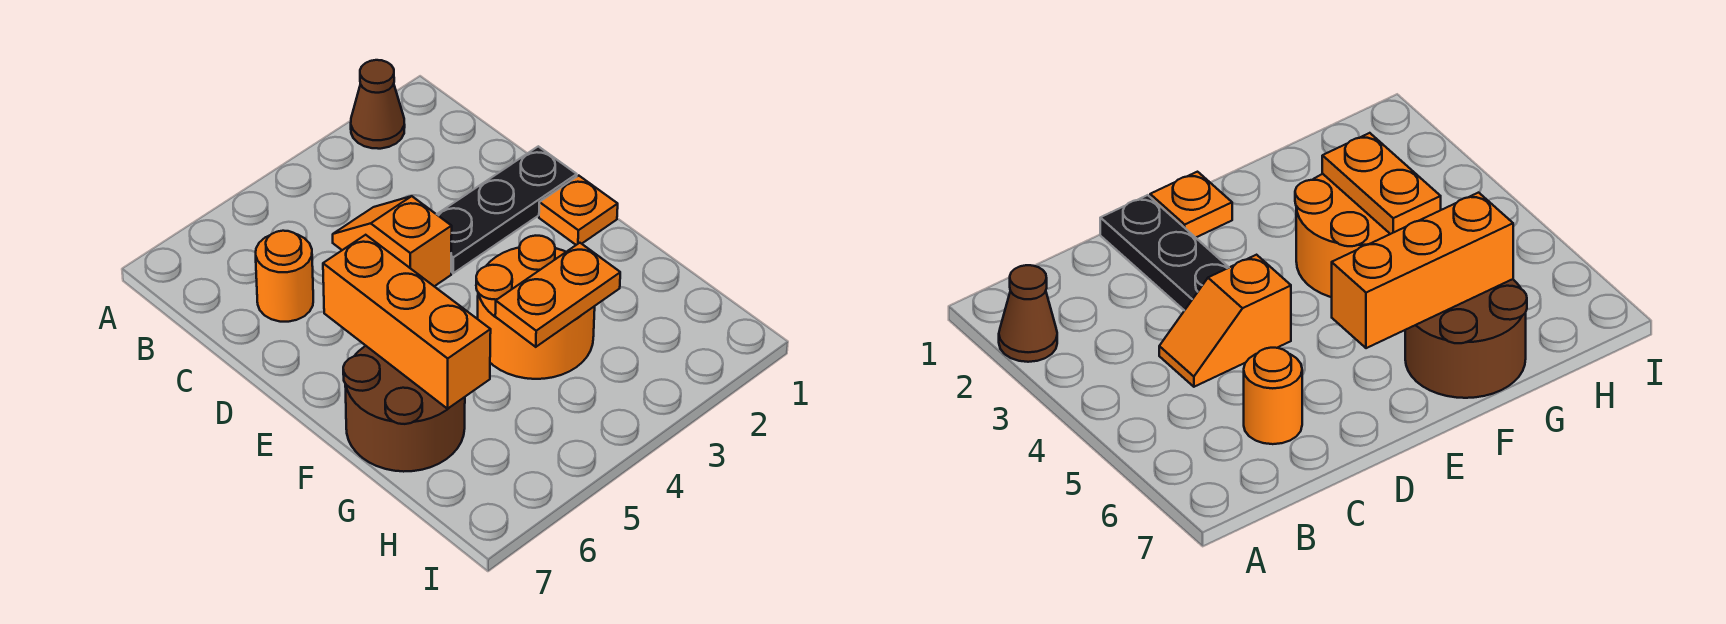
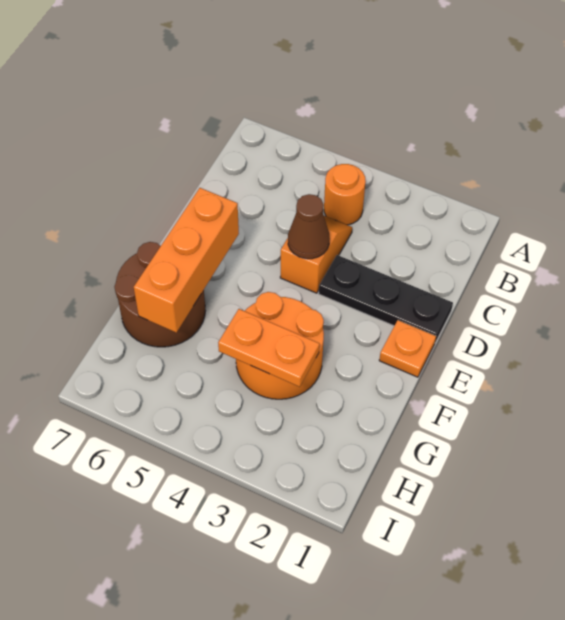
brown cone A2 level 1 -> brown cone D4 level 2
orange round brick C6 level 1 -> orange round brick B4 level 1

